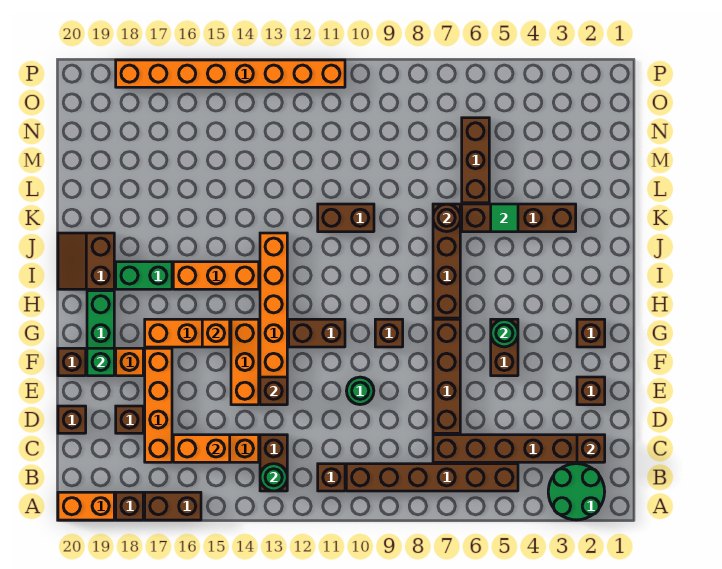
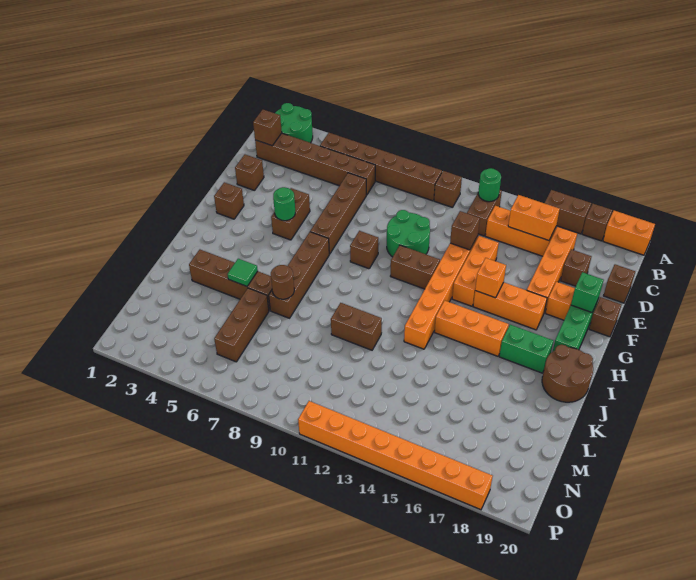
green round brick E10 level 1 -> green round brick E10:F11 level 1
brown slope I19:J20 level 1 top 19 -> brown round brick I19:J20 level 1

